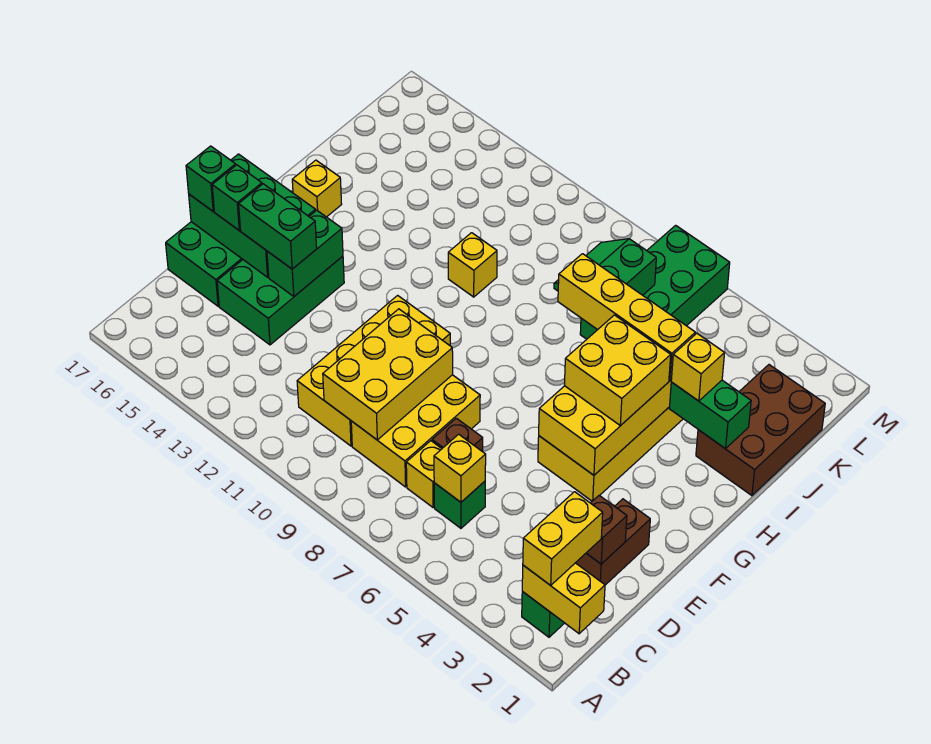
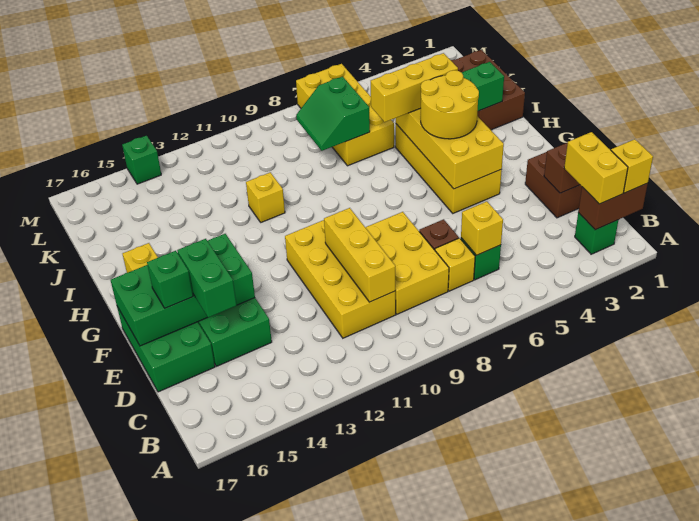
yellow brick B1:B2 level 2 -> brown brick B1:B2 level 2
yellow brick C9:E10 level 2 -> yellow brick C10:E10 level 2
green brick E14:E15 level 3 -> green brick D15:E15 level 3
green brick E17 level 3 -> green brick M14 level 1
yellow brick G4:H5 level 3 -> yellow round brick G4:H5 level 3
yellow brick I3 level 3 -> yellow brick B1 level 3
yellow brick I4:I7 level 3 -> yellow brick I4:I6 level 3
green brick J6:M7 level 1 -> yellow brick J6:M7 level 1

